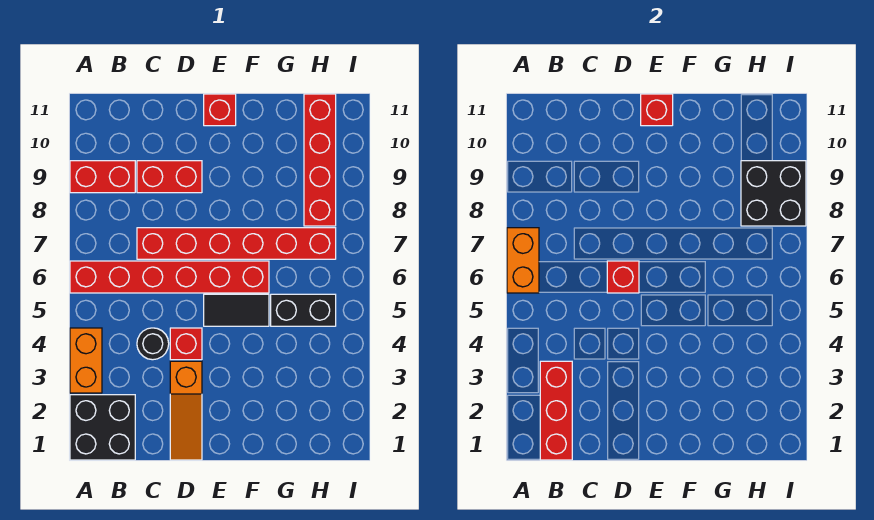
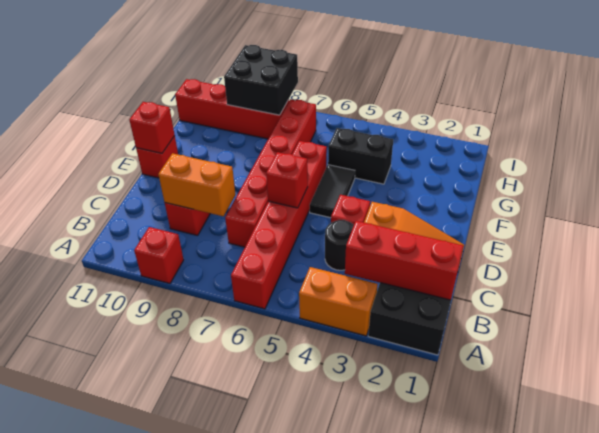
orange brick A6:A7 level 2 -> orange brick C8:C9 level 2
red brick A9:B9 level 1 -> red brick A9 level 1
black brick G5:H5 level 1 -> black brick G4:G5 level 1

